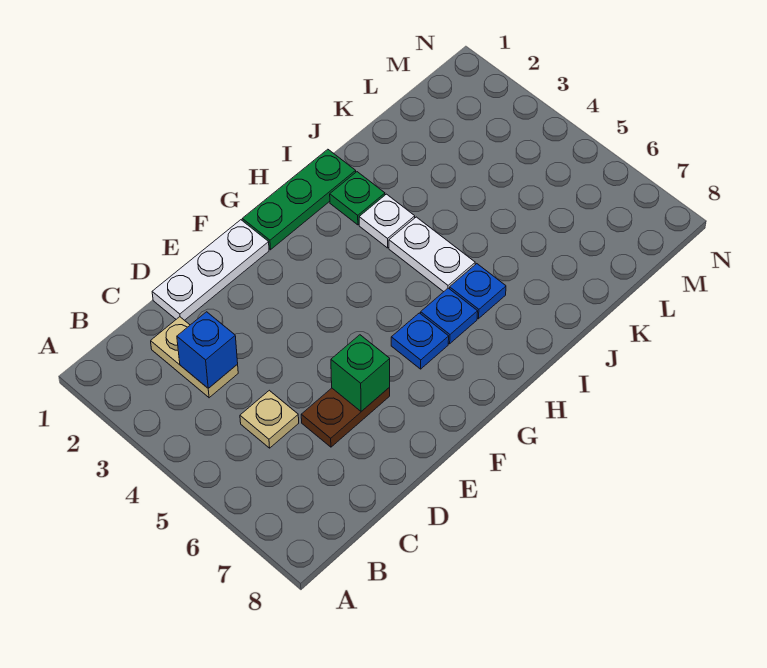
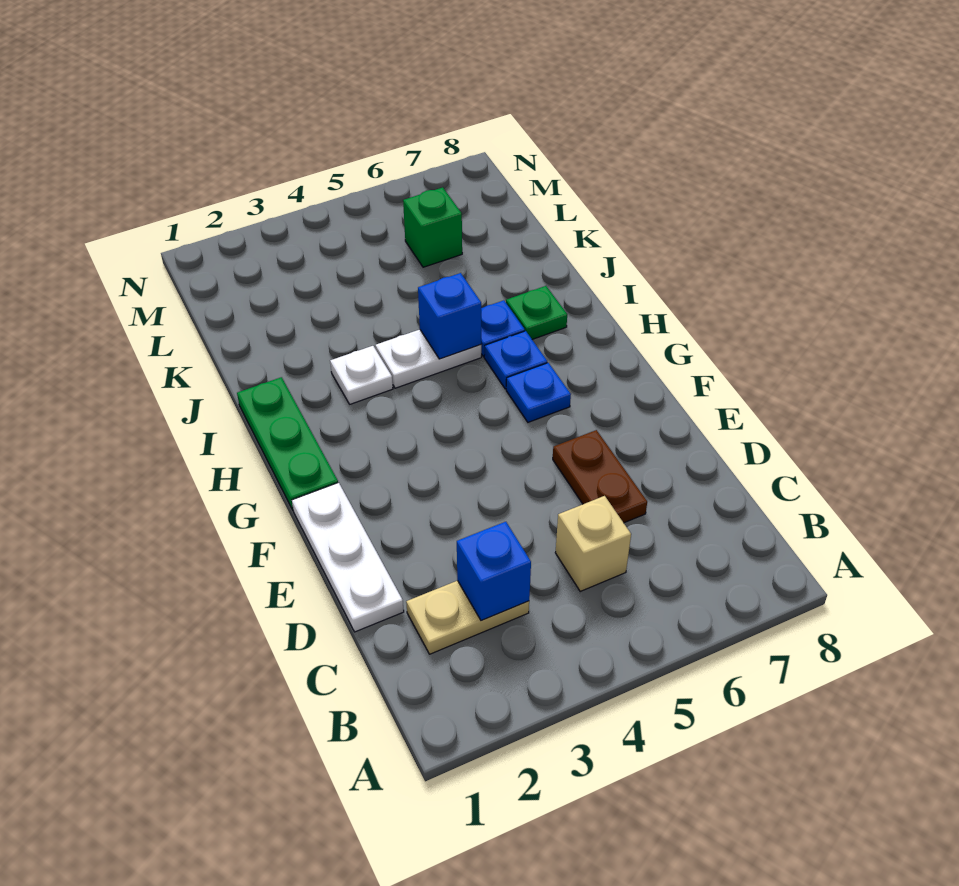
tan plate C5 level 1 -> tan brick C5 level 1
green brick E6 level 2 -> green brick L6 level 1
green plate I2 level 1 -> green plate I7 level 1
none -> blue brick I5 level 2

